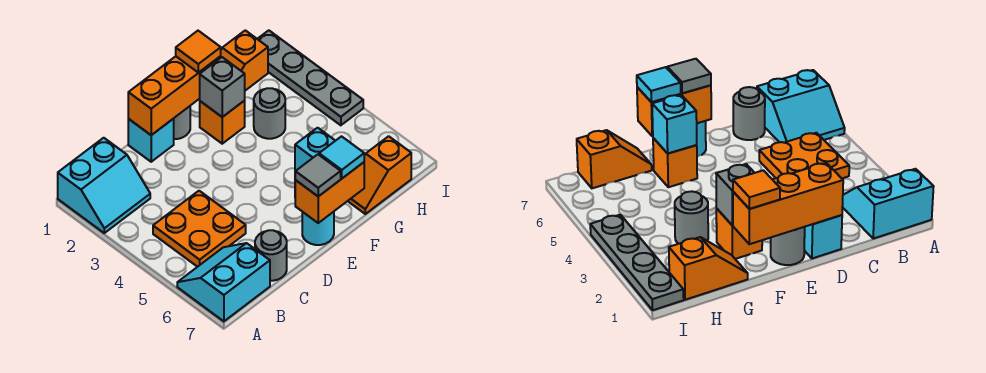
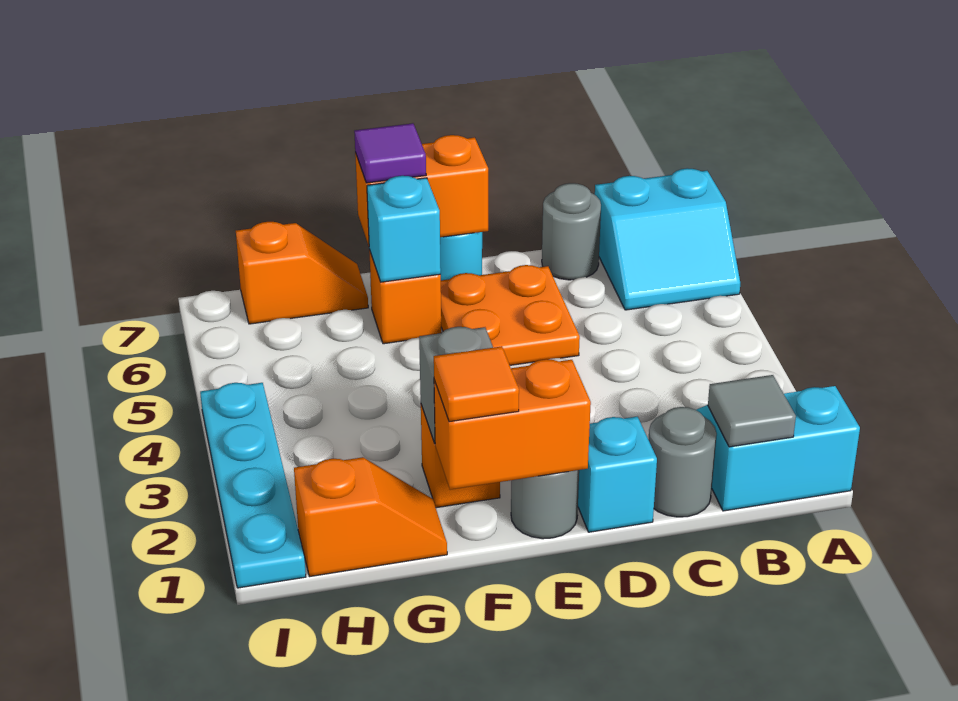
orange plate B4:C5 level 1 -> orange plate D5:E6 level 1
orange brick D1:F1 level 2 -> orange brick E1:F1 level 2
grey tile E7 level 3 -> grey tile B1 level 2
cyan tile F7 level 3 -> purple tile F7 level 3
grey round brick G3 level 1 -> grey round brick C1 level 1
grey plate I1:I4 level 1 -> cyan plate I1:I4 level 1

